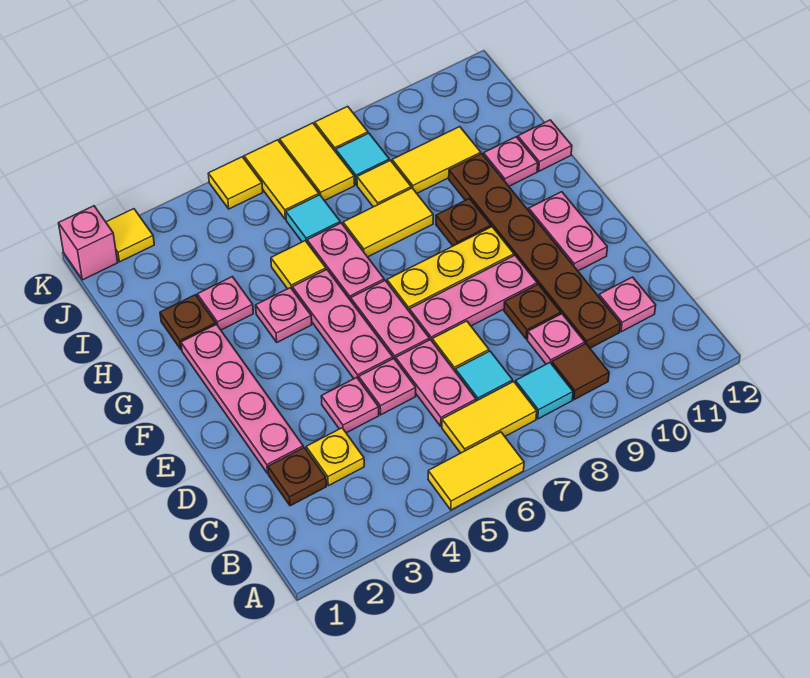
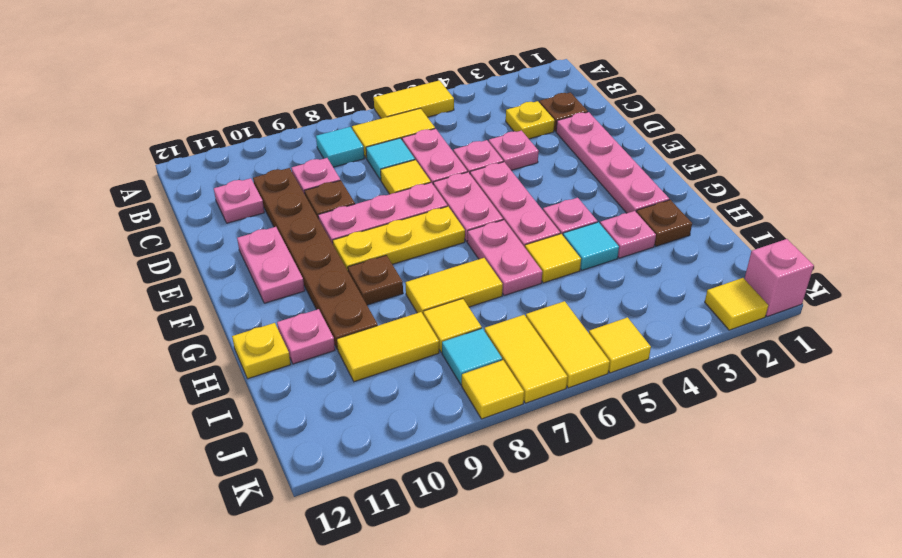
brown tile B9 level 1 -> none
pink plate H12 level 1 -> yellow plate H12 level 1
cyan tile I6 level 1 -> cyan tile H4 level 1

